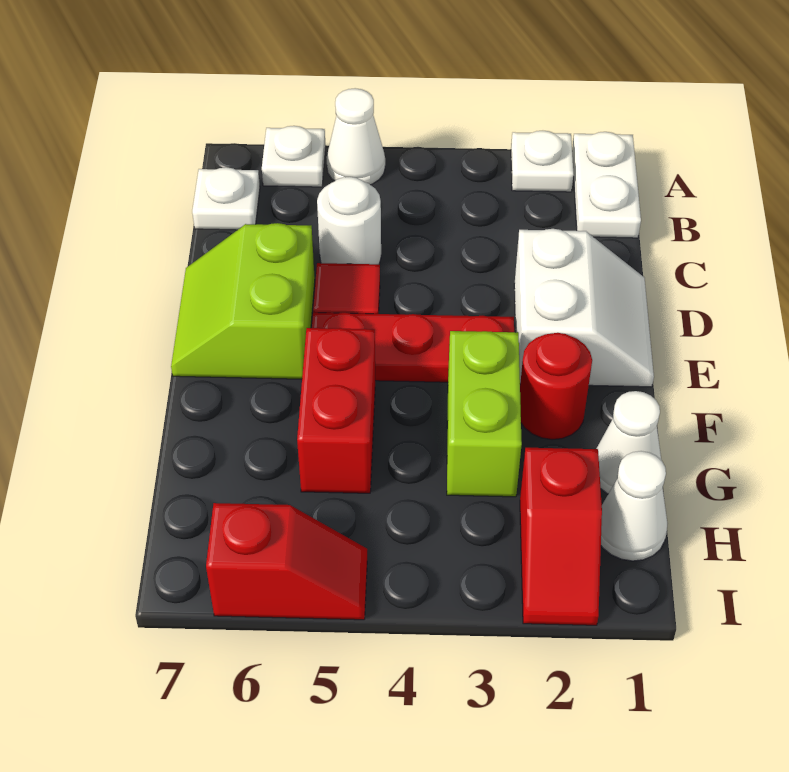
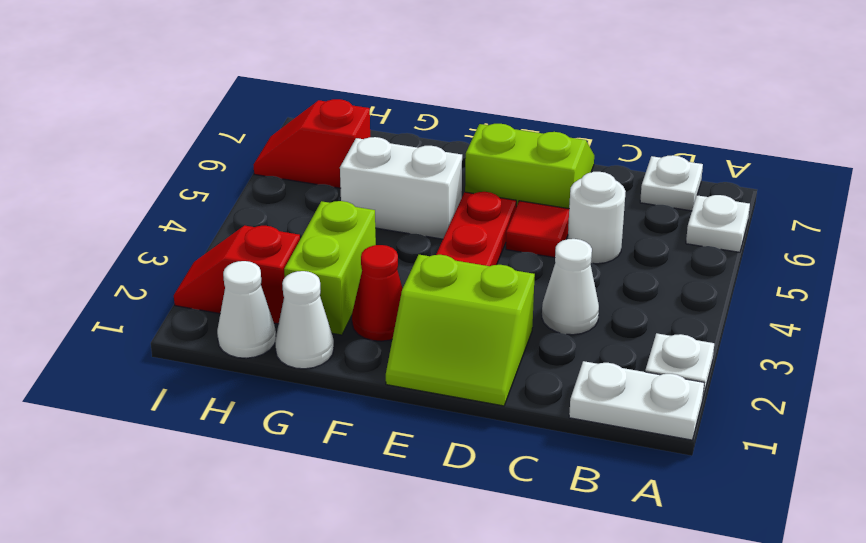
white cone A5 level 1 -> white cone C3 level 1
white slope D1:E2 level 1 top 2 -> lime slope D1:E2 level 1 top 2
red round brick F2 level 1 -> red cone F2 level 1
lime brick F3:G3 level 1 -> lime brick G2:G3 level 1
red brick F5:G5 level 1 -> white brick F5:G5 level 1
red slope I5:I6 level 1 top 6 -> red slope H6:I6 level 1 top H

